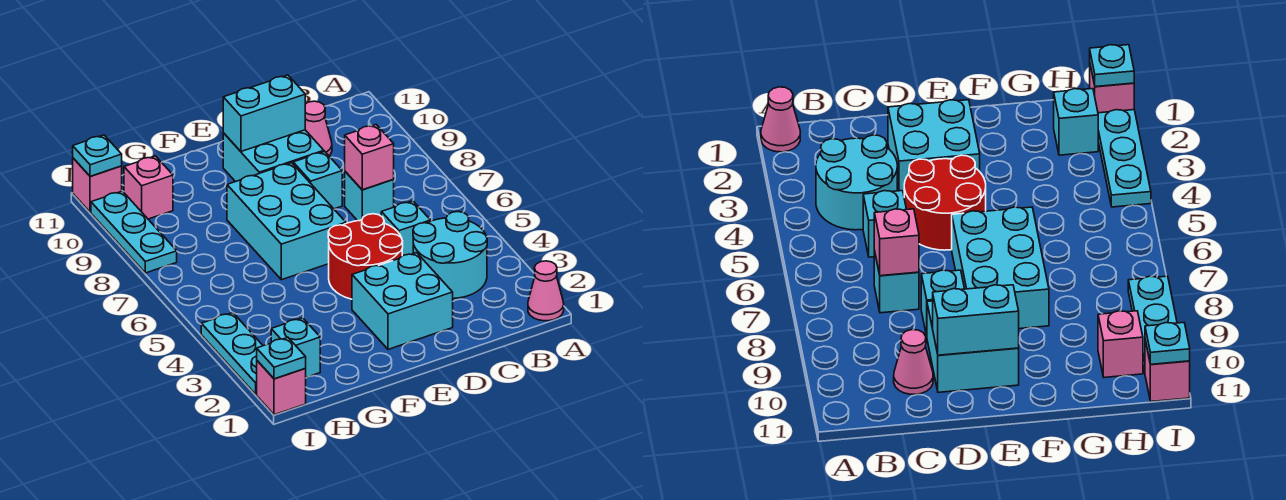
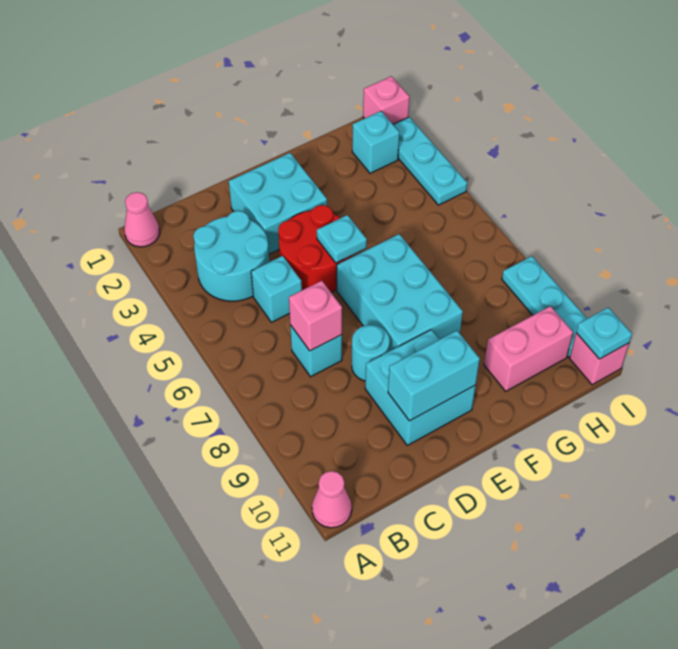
pink cone C10 level 1 -> pink cone A11 level 1
cyan brick D8 level 1 -> cyan round brick D8 level 1
pink brick H10 level 1 -> pink brick G10:H10 level 1
cyan plate I1 level 2 -> cyan plate E5 level 2

